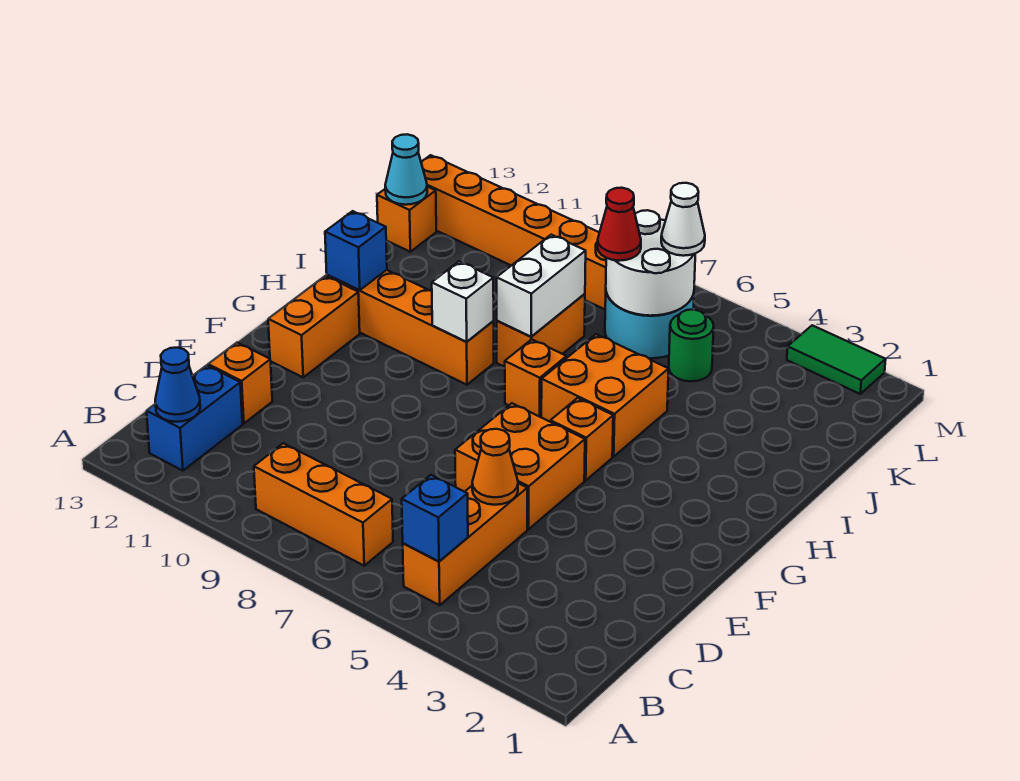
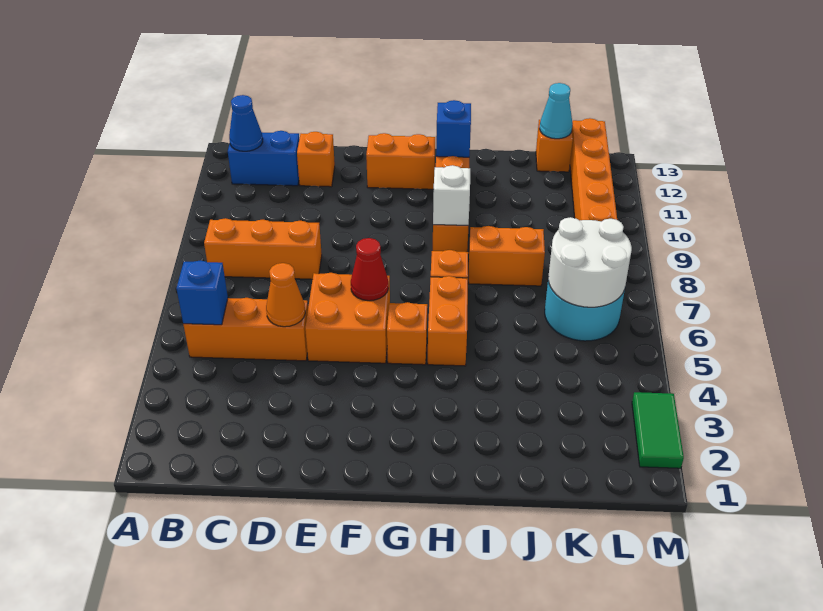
orange brick B7:B9 level 1 -> orange brick B8:D8 level 1
orange brick H5:I6 level 1 -> orange brick H5:H6 level 1
white brick I8:J8 level 2 -> none
green round brick K5 level 1 -> none
red cone K7 level 3 -> red cone F6 level 2
white cone L6 level 3 -> none

